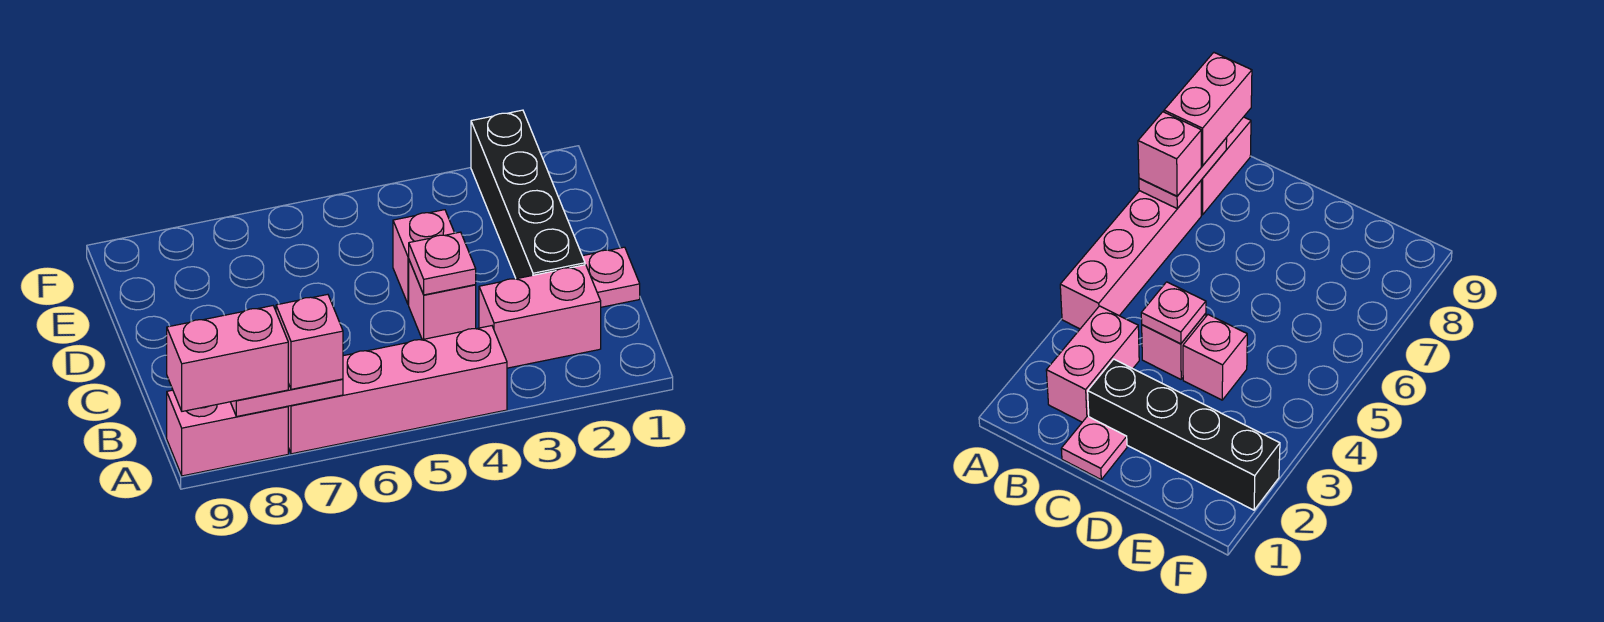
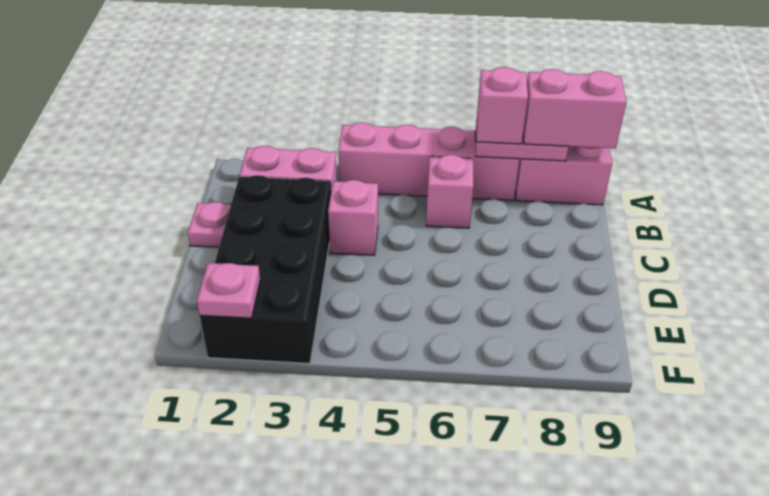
black brick C2:F2 level 1 -> black brick C2:F3 level 1
pink plate C4 level 2 -> pink plate F2 level 2
pink brick D4 level 1 -> pink brick B6 level 1

